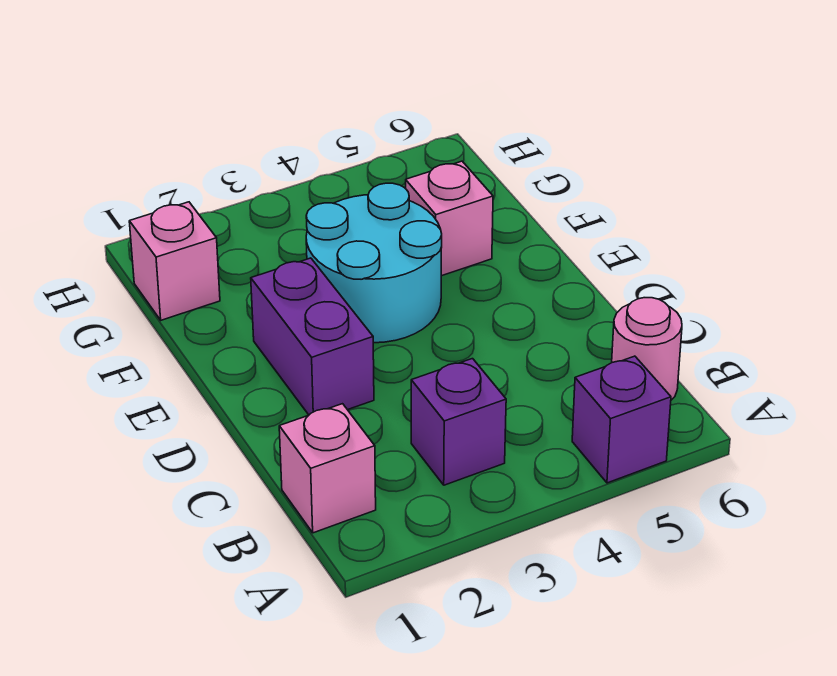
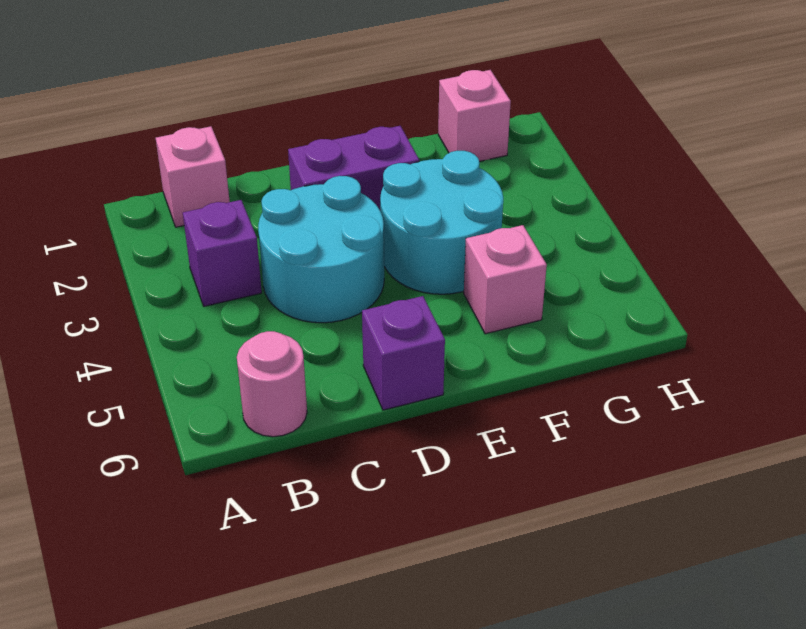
purple brick A5 level 1 -> purple brick D6 level 1
none -> cyan round brick C3:D4 level 1

